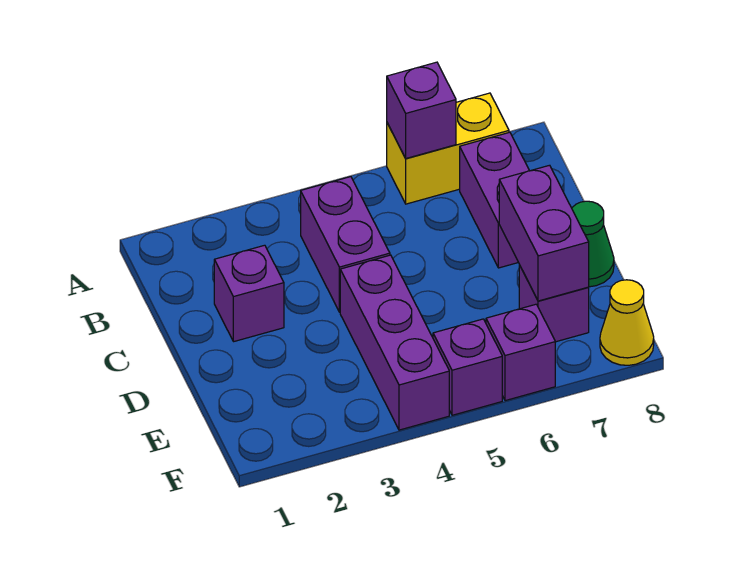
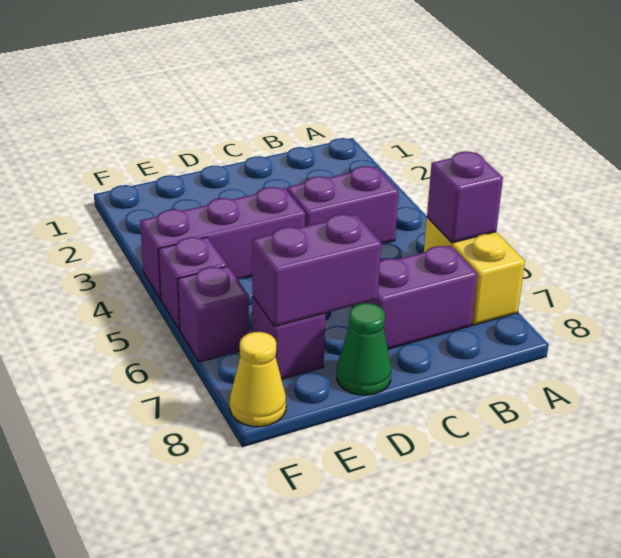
purple brick C2 level 1 -> none

